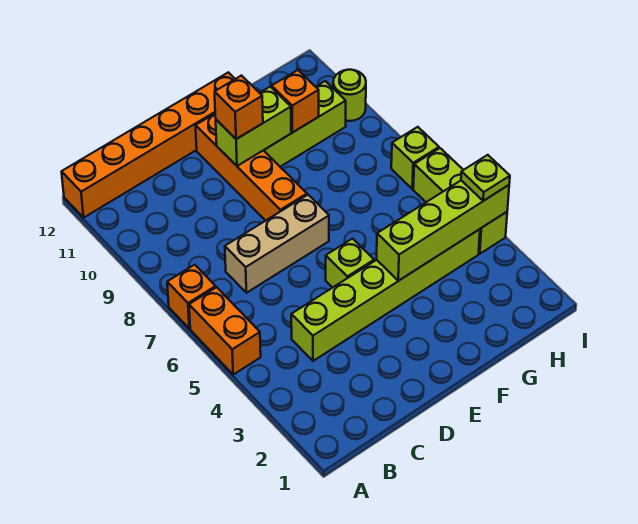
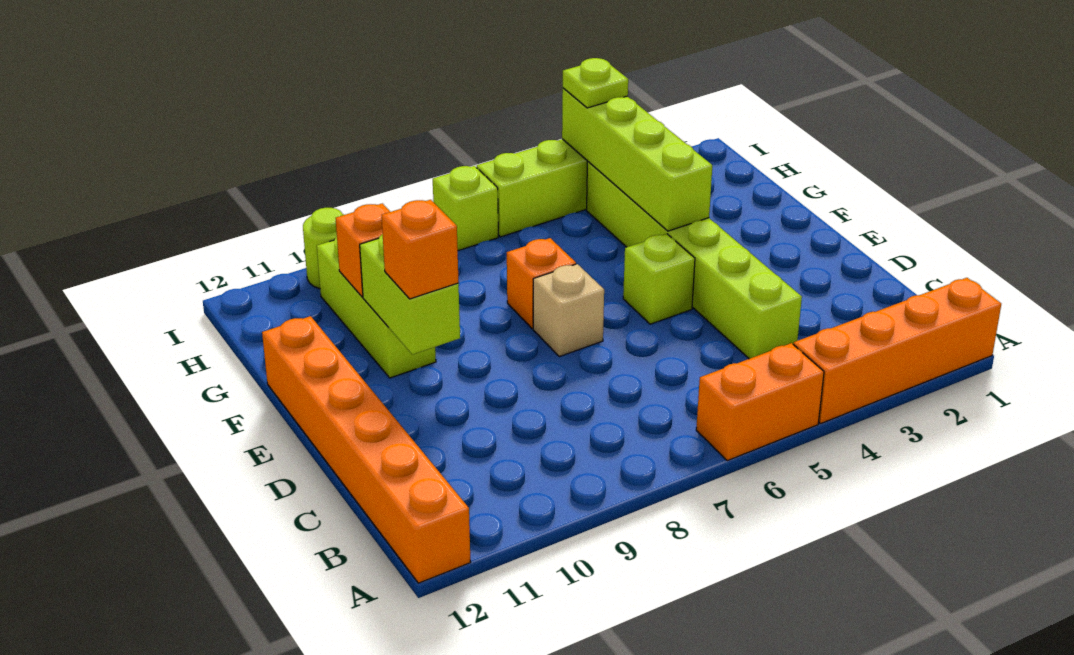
orange brick A7 level 1 -> orange brick F7 level 1
tan brick C7:E7 level 1 -> tan brick E7 level 1
orange brick E8:E11 level 1 -> orange brick A1:A4 level 1

